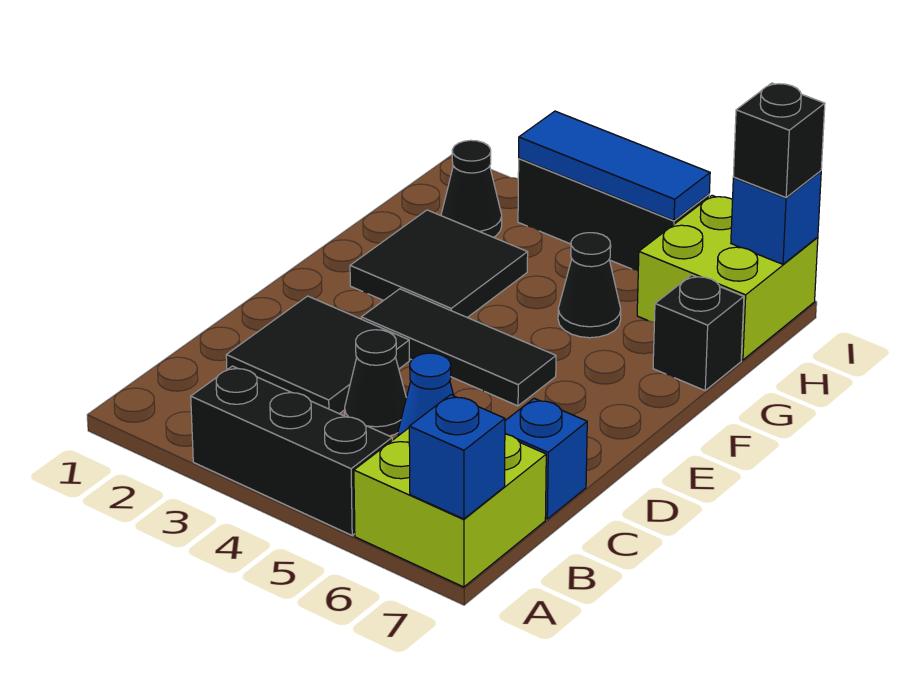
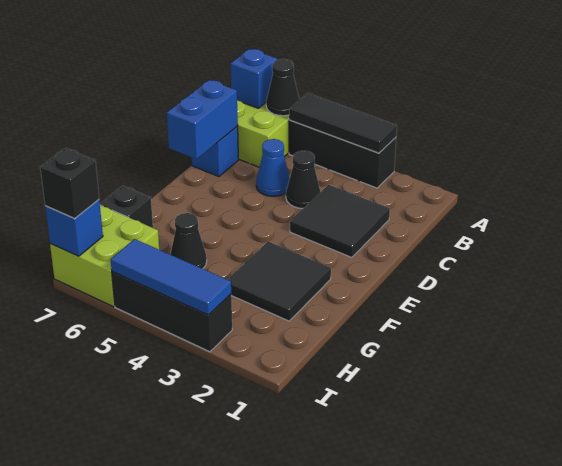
none -> blue brick C7:D7 level 2
black tile E3:E5 level 1 -> black tile A3:A5 level 2
black cone H2 level 1 -> black cone A6 level 2

